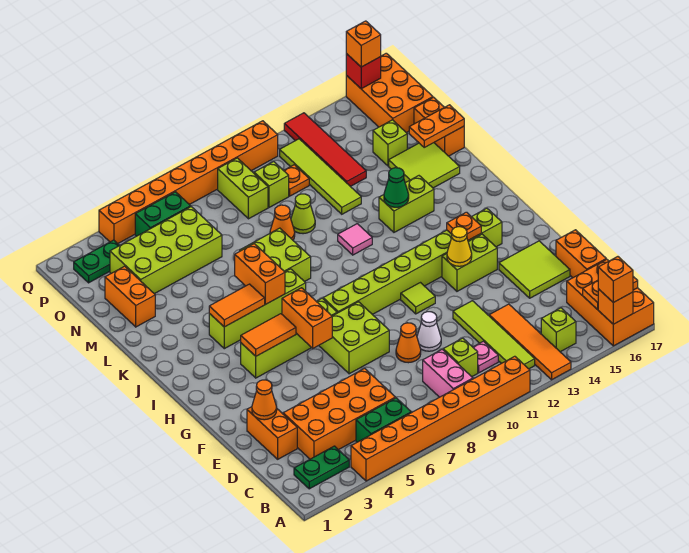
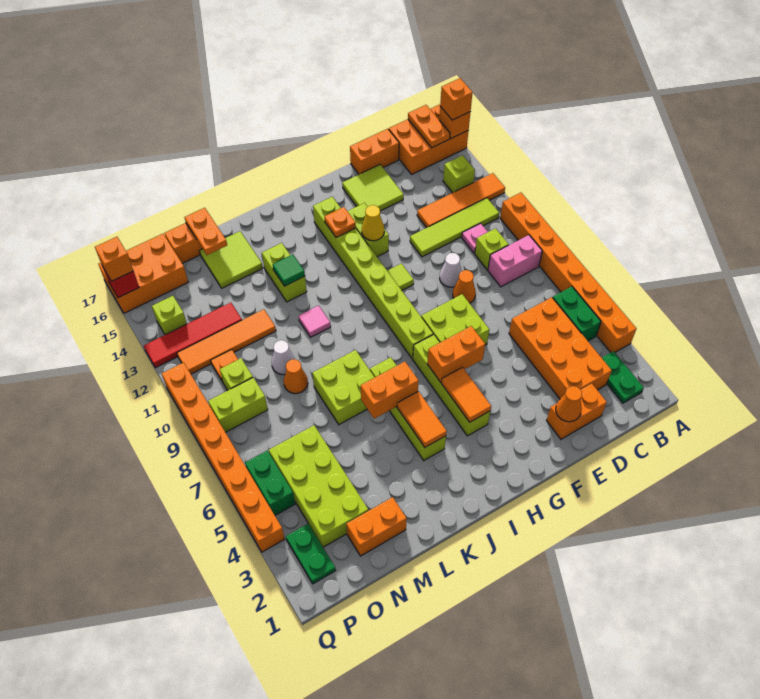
green cone K13 level 2 -> green tile K13 level 2
lime cone M10 level 1 -> white cone M10 level 1
lime tile M12:P12 level 1 -> orange tile M12:P12 level 1
lime brick N15 level 1 -> lime brick P14 level 1

